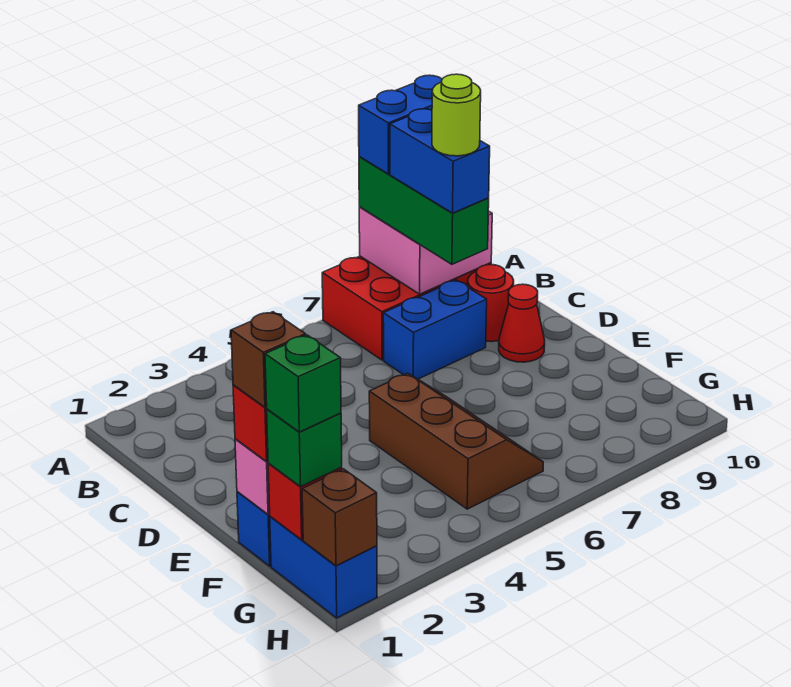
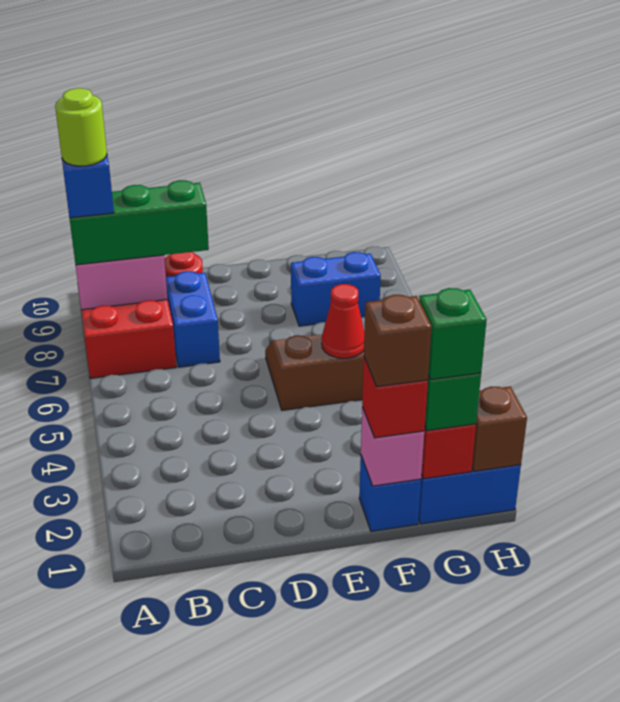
blue brick B8:C8 level 4 -> blue brick F8:G8 level 1
lime round brick C8 level 5 -> lime round brick A8 level 5
red cone D9 level 1 -> red cone F5 level 2

